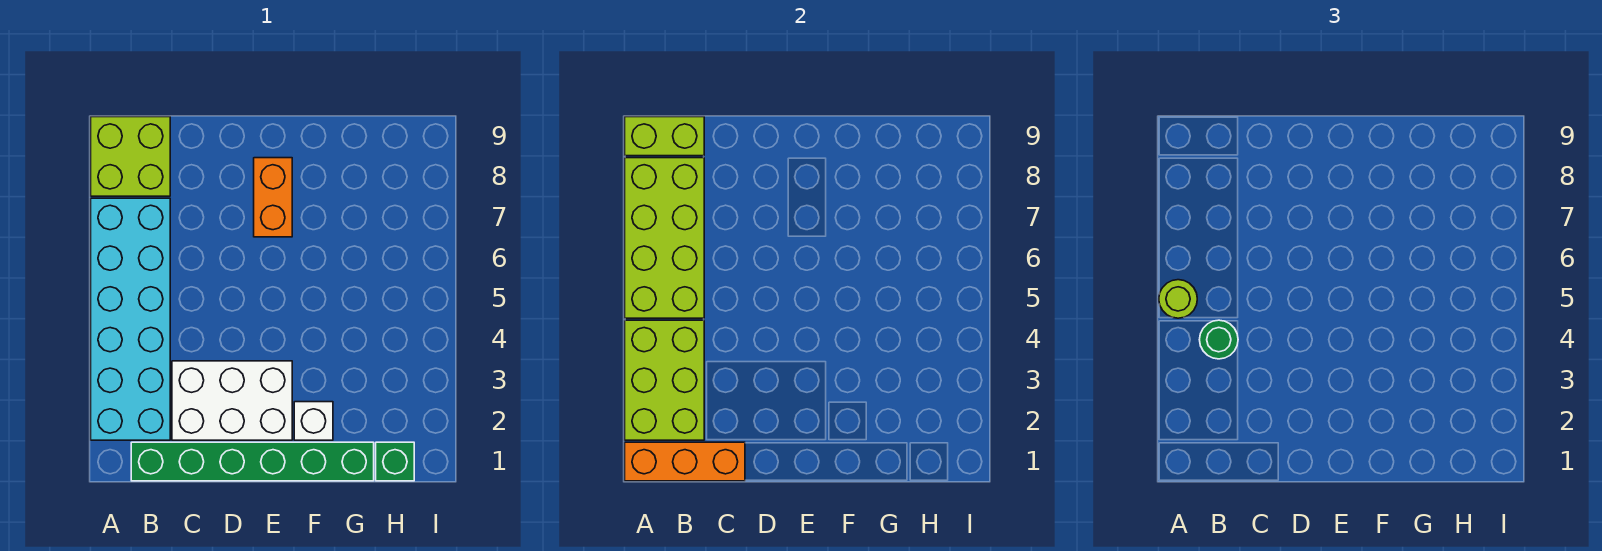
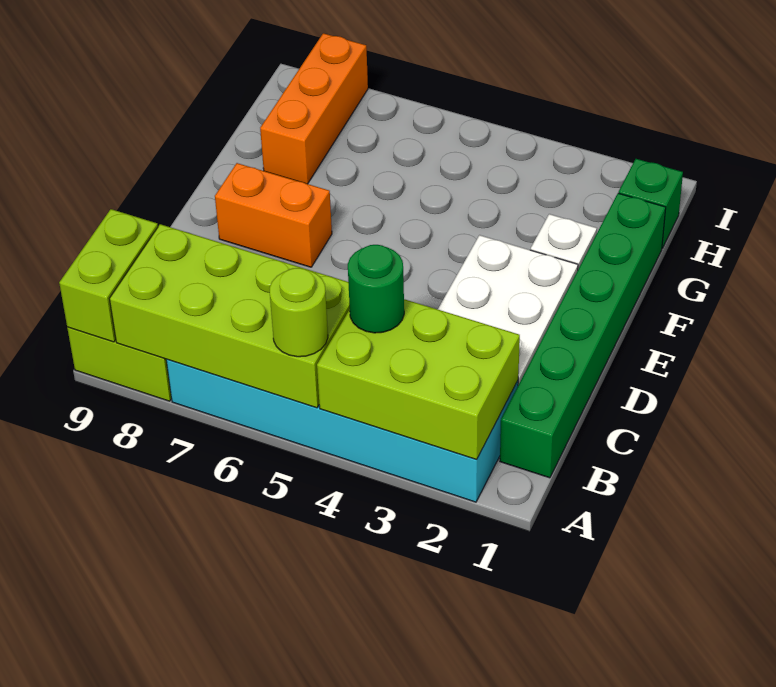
orange brick A1:C1 level 2 -> orange brick G8:I8 level 1

